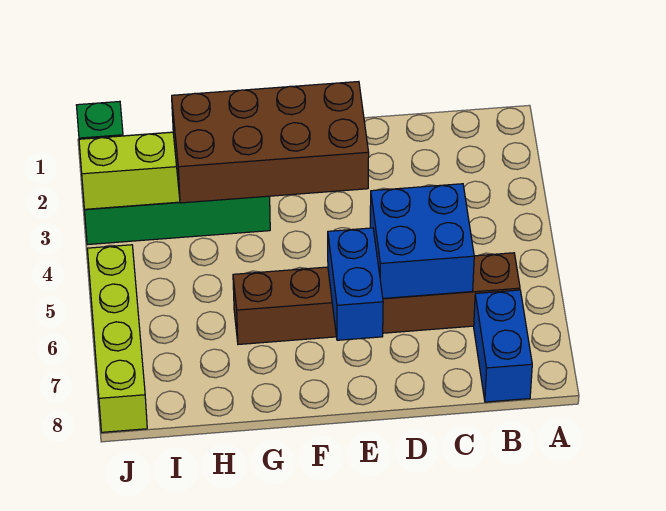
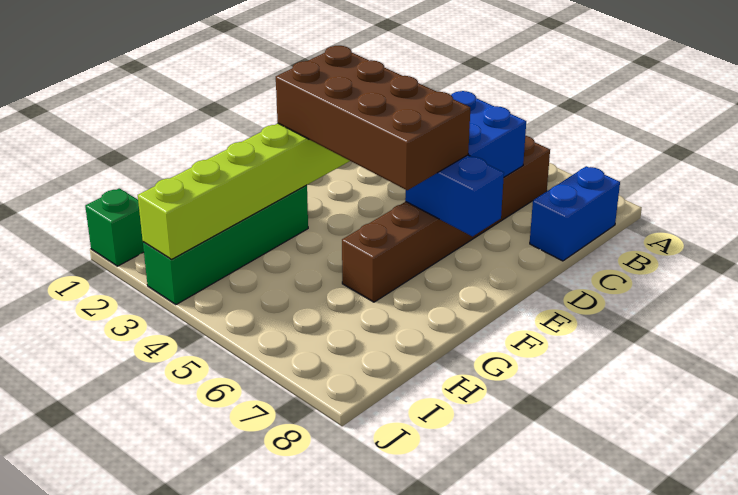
blue brick B7:B8 level 1 -> blue brick B8:C8 level 1
brown brick E3:H4 level 3 -> brown brick E3:F6 level 3
lime brick J5:J8 level 1 -> none

